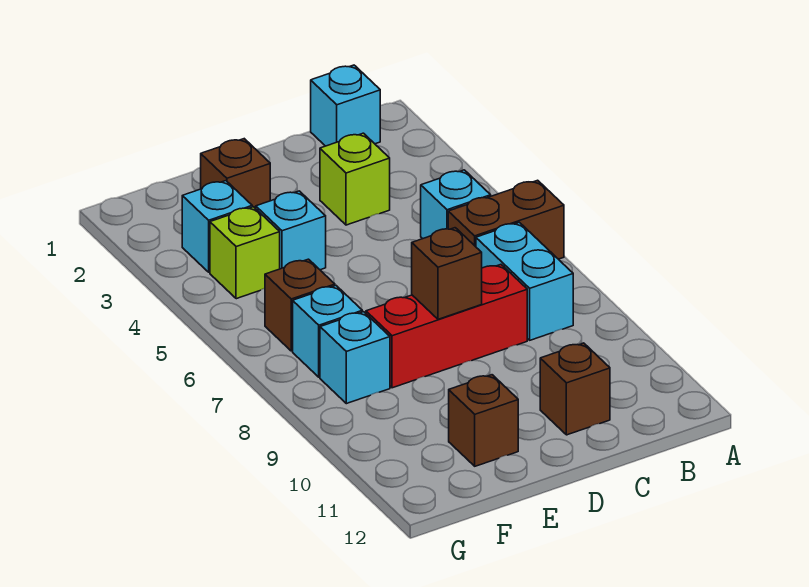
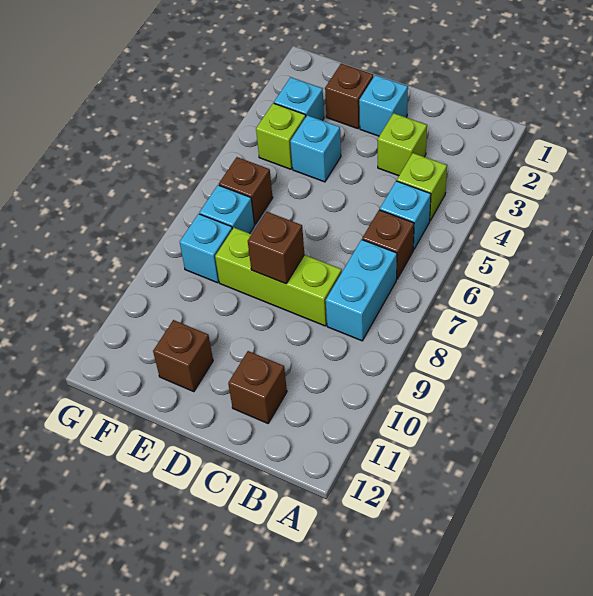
brown brick A6:B6 level 1 -> brown brick B6 level 1
cyan brick B1 level 1 -> cyan brick D2 level 1
none -> lime brick B4 level 1
red brick C8:E8 level 1 -> lime brick C8:E8 level 1

